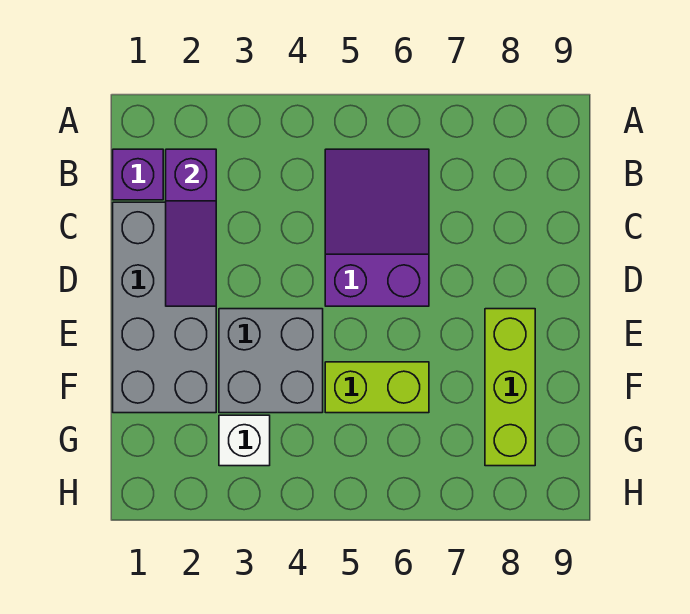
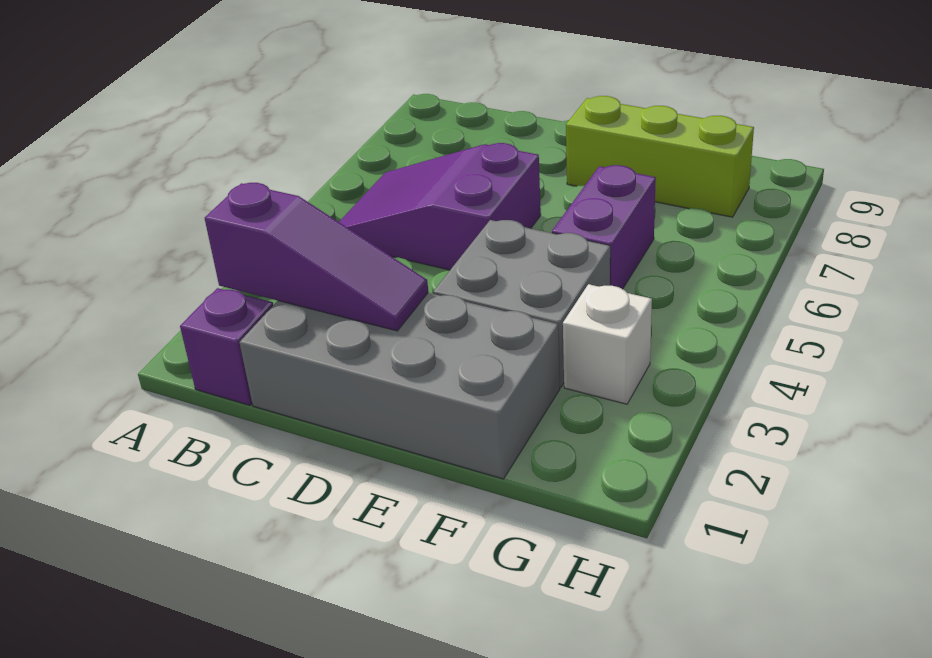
lime brick F5:F6 level 1 -> purple brick F5:F6 level 1

